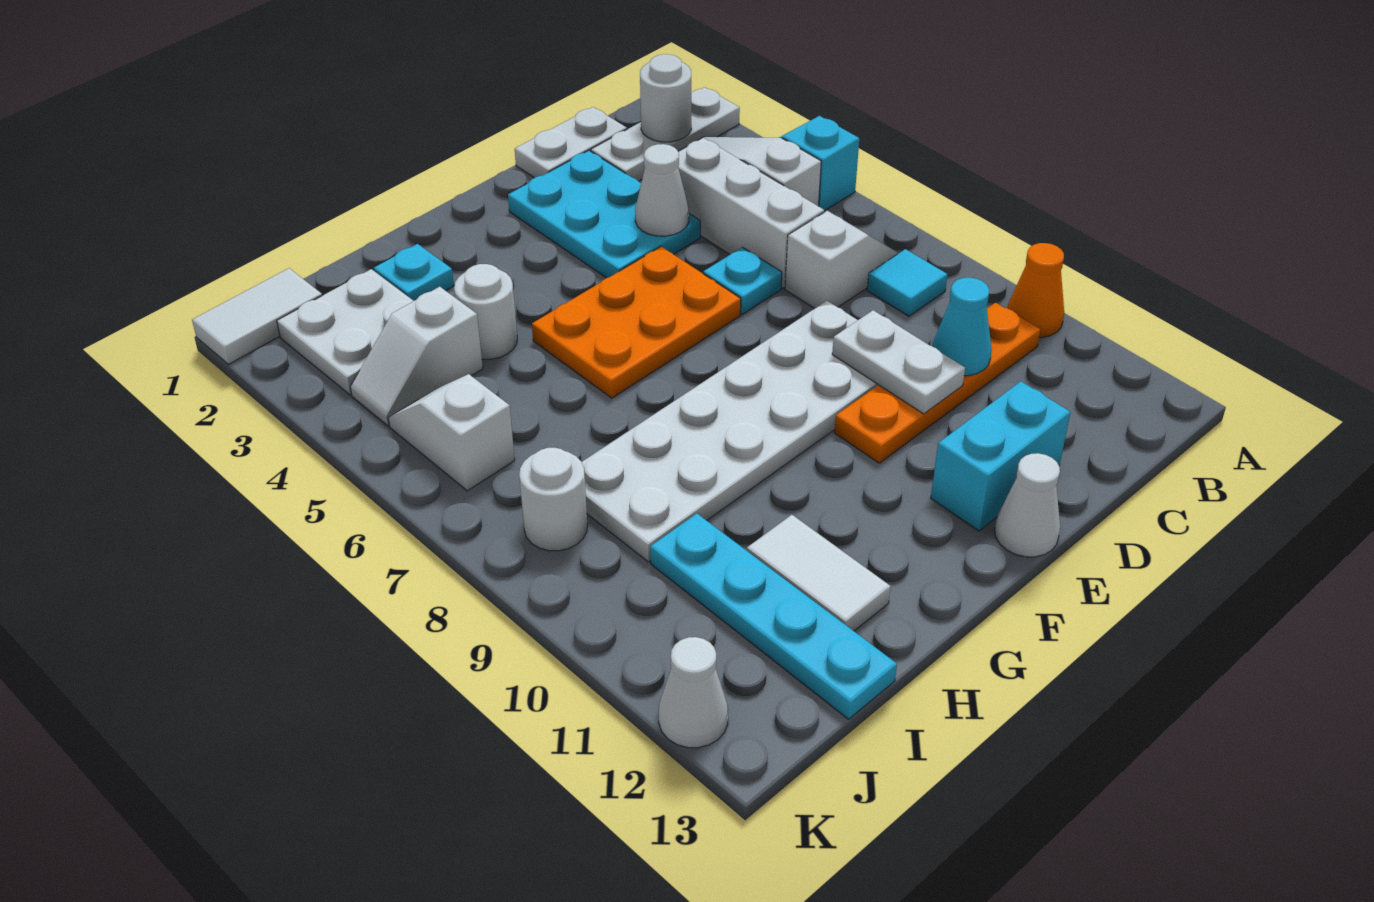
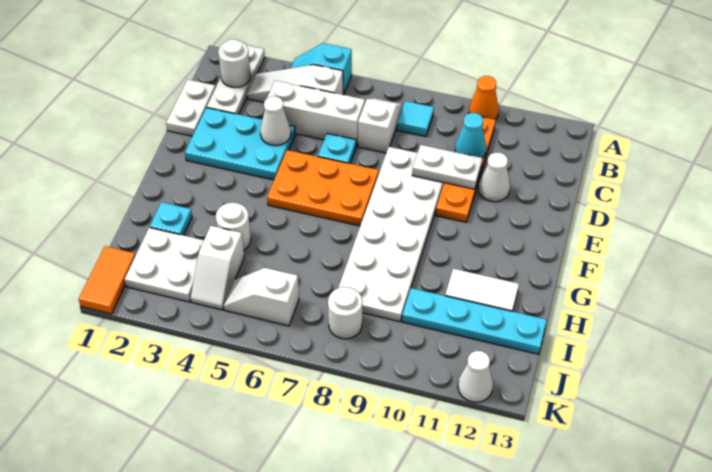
cyan brick D12:E12 level 1 -> none
orange plate E5:G6 level 1 -> orange plate E5:F7 level 1
white cone E13 level 1 -> white cone D11 level 1
white tile J1:K1 level 1 -> orange tile J1:K1 level 1

